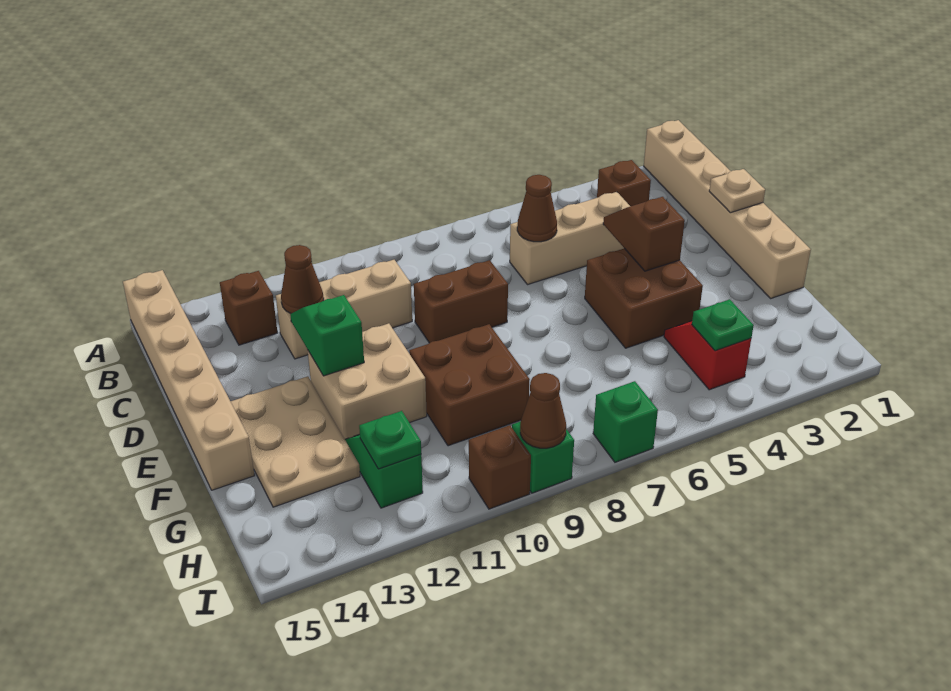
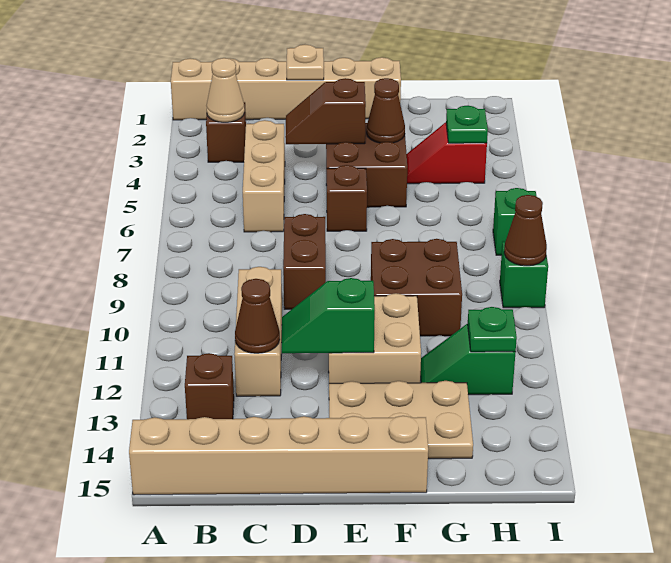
none -> tan cone B3 level 2
brown cone C6 level 2 -> brown cone F4 level 2
brown brick I10 level 1 -> brown brick E6 level 1

